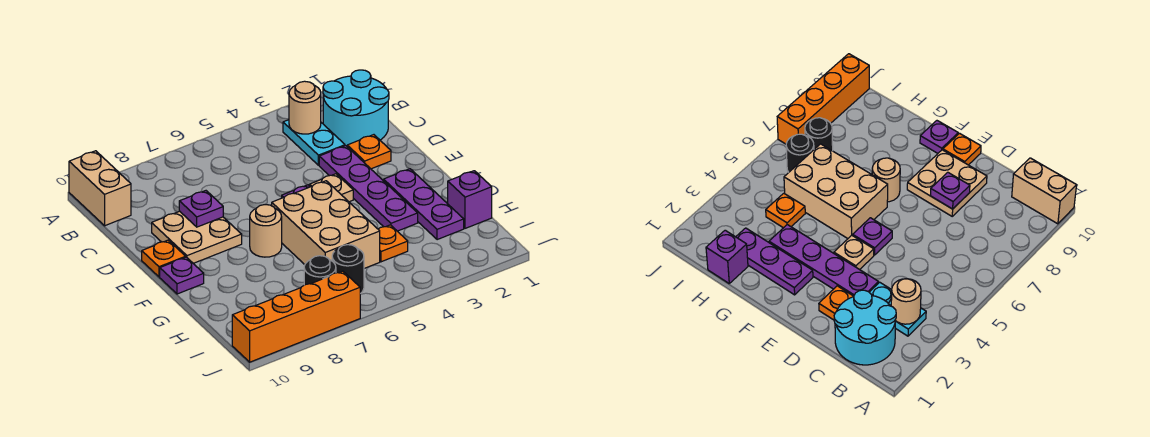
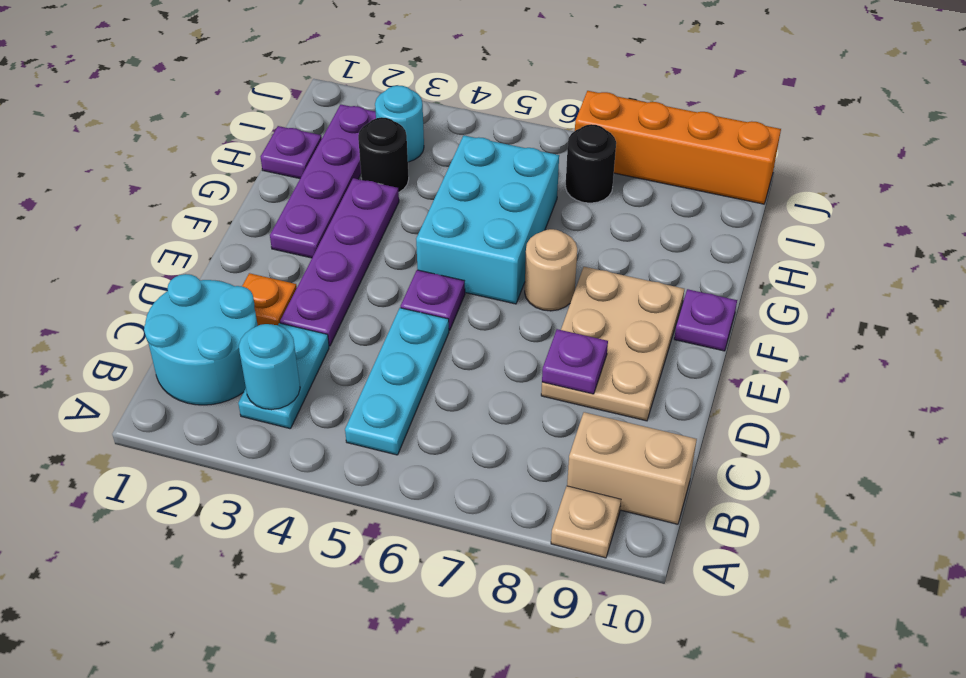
tan brick A10:B10 level 1 -> tan brick B9:B10 level 1
tan round brick B3 level 2 -> cyan round brick B3 level 2
none -> cyan plate B5:D5 level 1
tan plate D8:E9 level 1 -> tan plate D8:F9 level 1
tan plate E4 level 1 -> tan plate A9 level 1
orange plate E10 level 1 -> none
purple plate F2:H2 level 1 -> purple plate F2:I2 level 1
tan brick F5:H6 level 1 -> cyan brick F5:H6 level 1
purple brick H1 level 1 -> purple plate H1 level 1
orange plate H4 level 1 -> none
none -> cyan round brick I3 level 1
black round brick I6 level 1 -> black round brick H3 level 1

